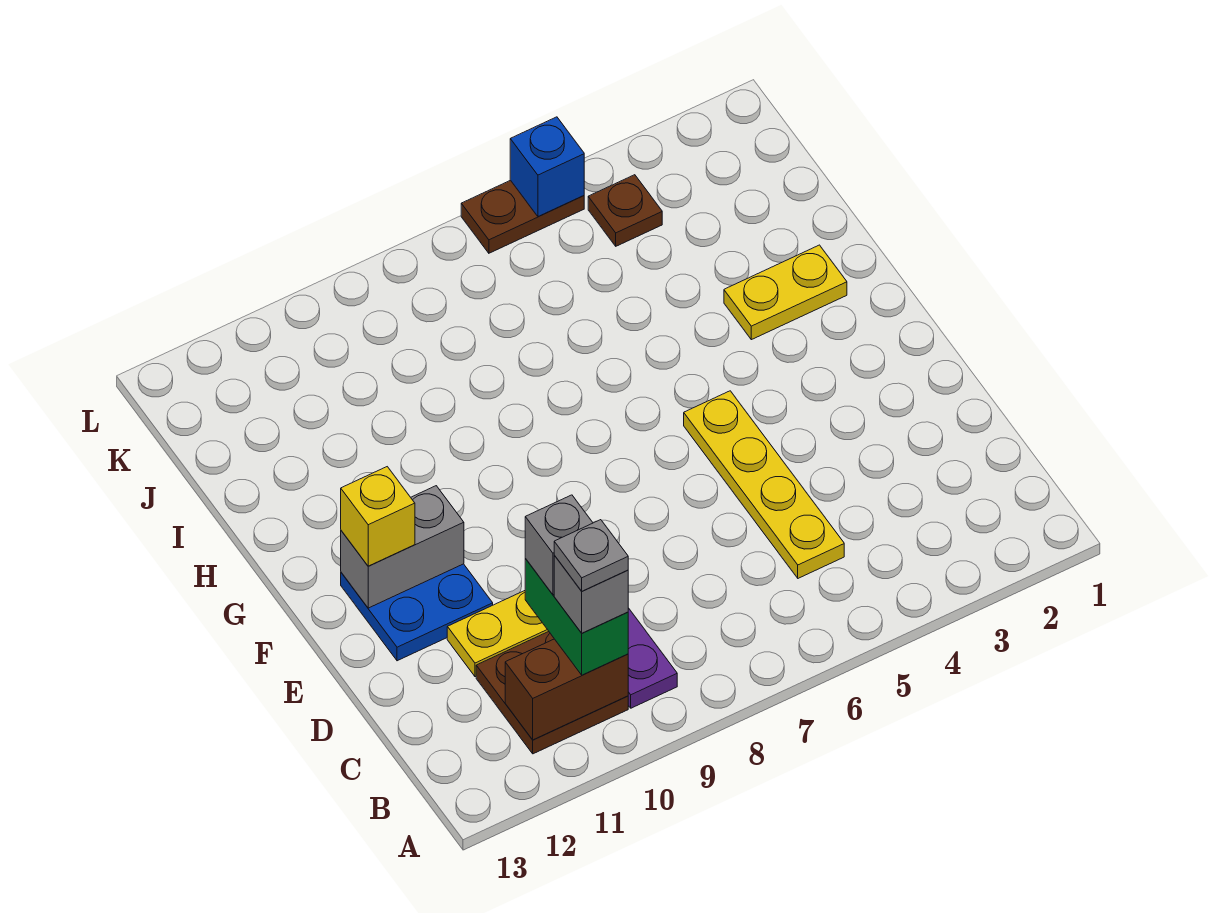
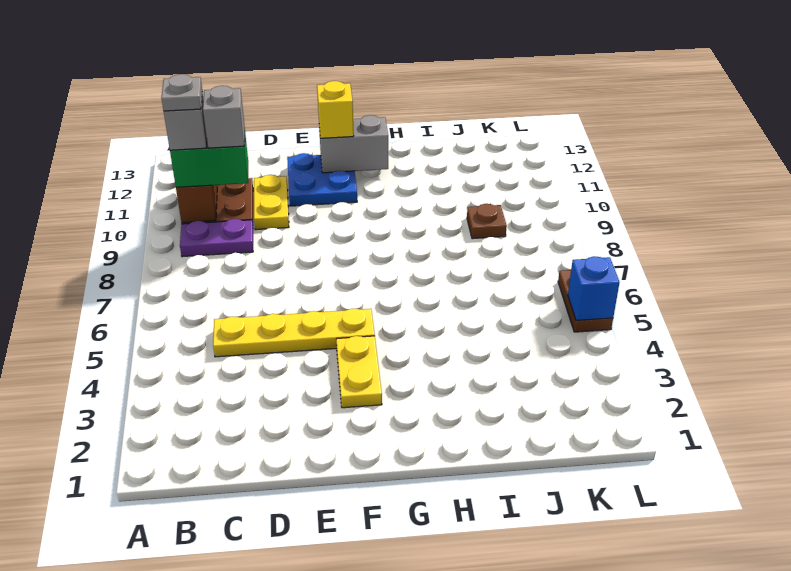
grey brick F11:F12 level 2 -> grey brick F12:G12 level 2
yellow plate H2:H3 level 1 -> yellow plate F3:F4 level 1
brown plate K4 level 1 -> brown plate J9 level 1

